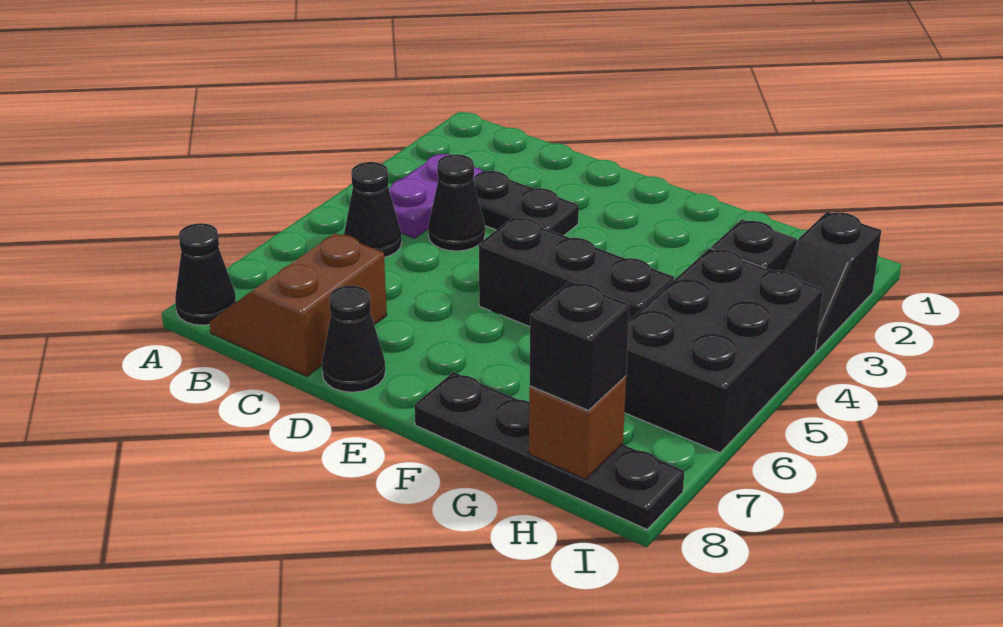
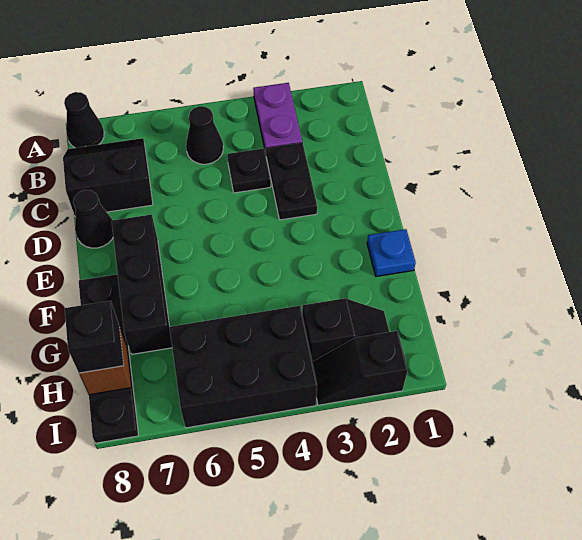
purple plate B3:B4 level 1 -> purple plate A3:B3 level 1
brown slope B7:C8 level 1 top C -> black slope B7:C8 level 1 top C
black cone C4 level 1 -> black plate C4 level 1
black brick E5:G5 level 1 -> black brick E7:G7 level 1
none -> blue plate F1 level 1

